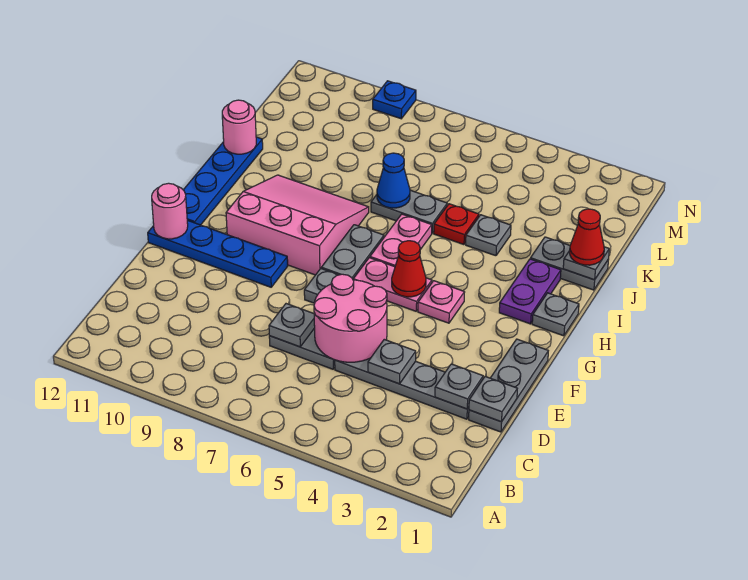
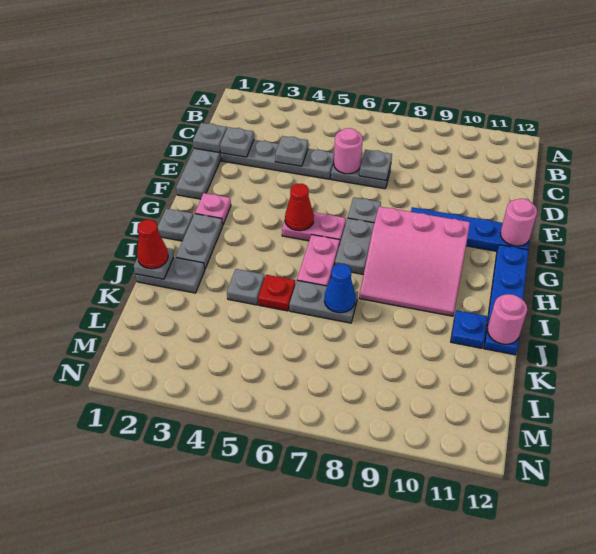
pink round brick D5:E6 level 2 -> pink round brick D6 level 2
pink plate G4 level 1 -> pink plate G2 level 1
purple plate H2:I2 level 1 -> grey plate H2:I2 level 1
blue plate N9 level 1 -> blue plate J11 level 1

